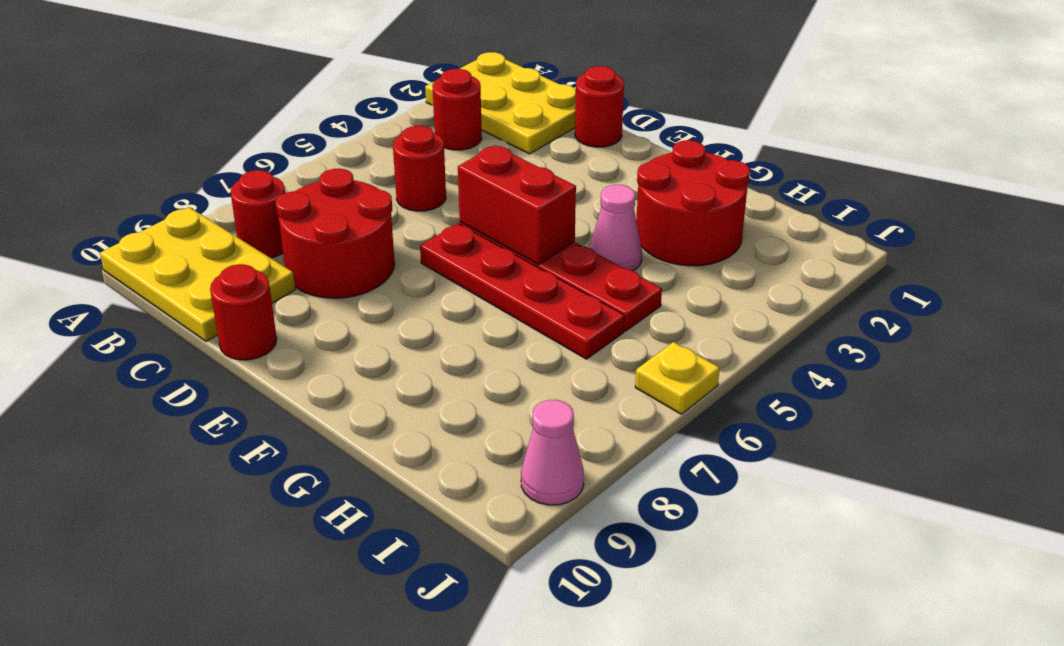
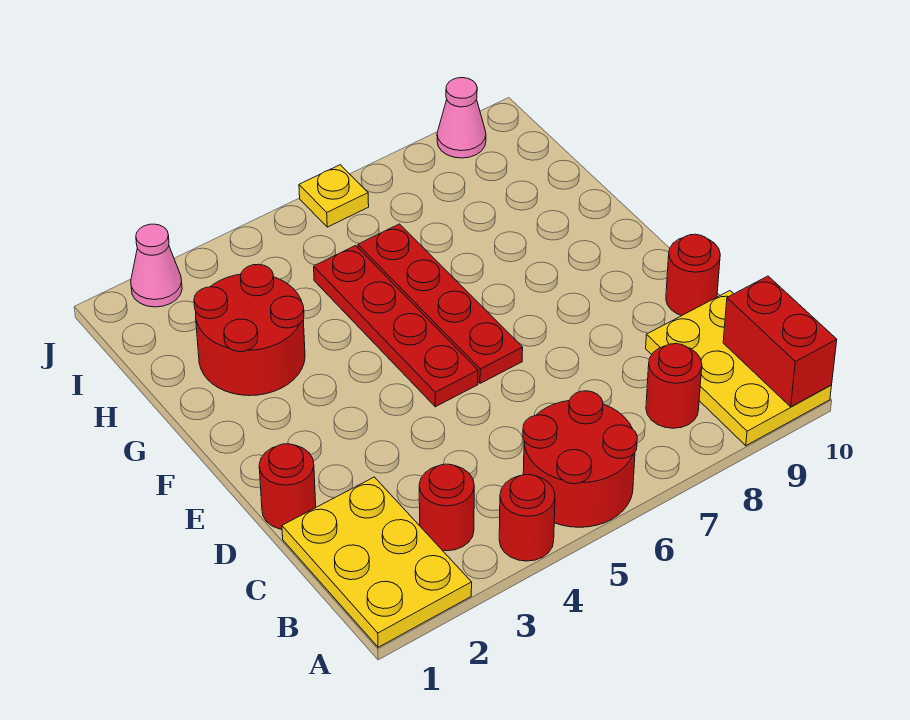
red round brick C5 level 1 -> red round brick A4 level 1
red round brick C7:D8 level 1 -> red round brick A5:B6 level 1
red brick E5:F5 level 2 -> red brick A10:B10 level 2
pink cone G4 level 1 -> pink cone J2 level 1

